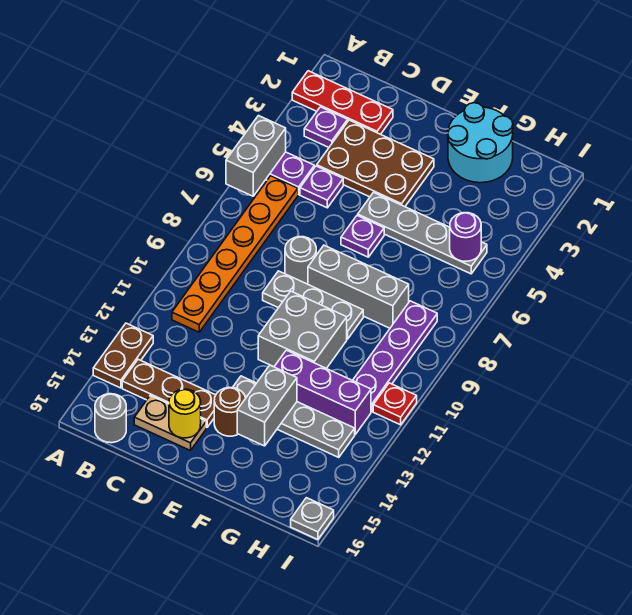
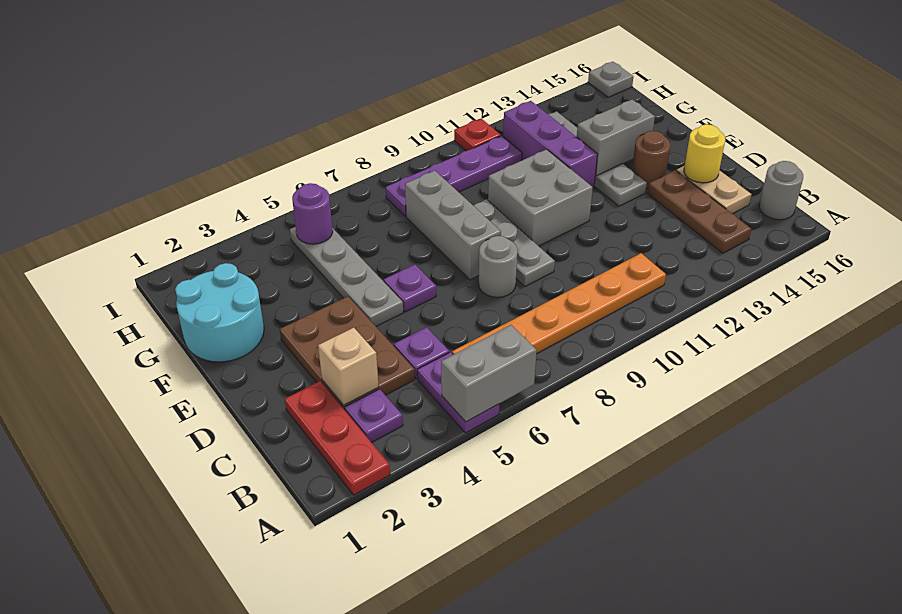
brown plate A13:A14 level 1 -> none
none -> tan brick C3 level 2

